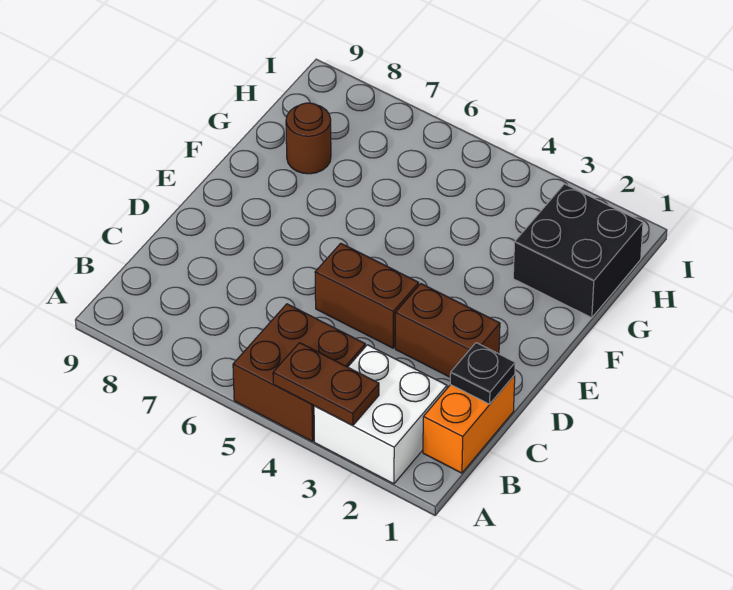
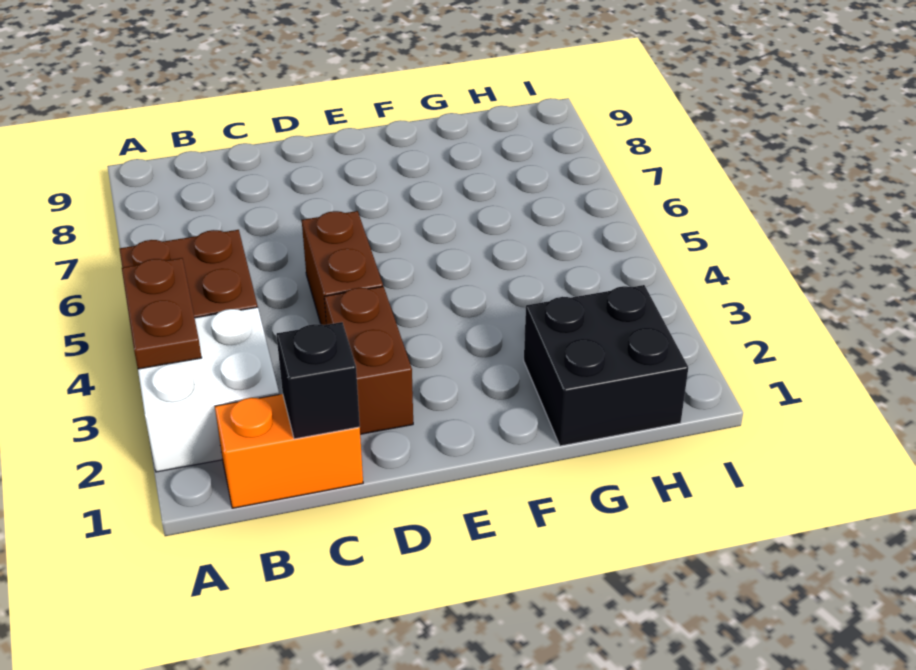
black plate C1 level 2 -> black brick C1 level 2
brown round brick G8 level 1 -> none

